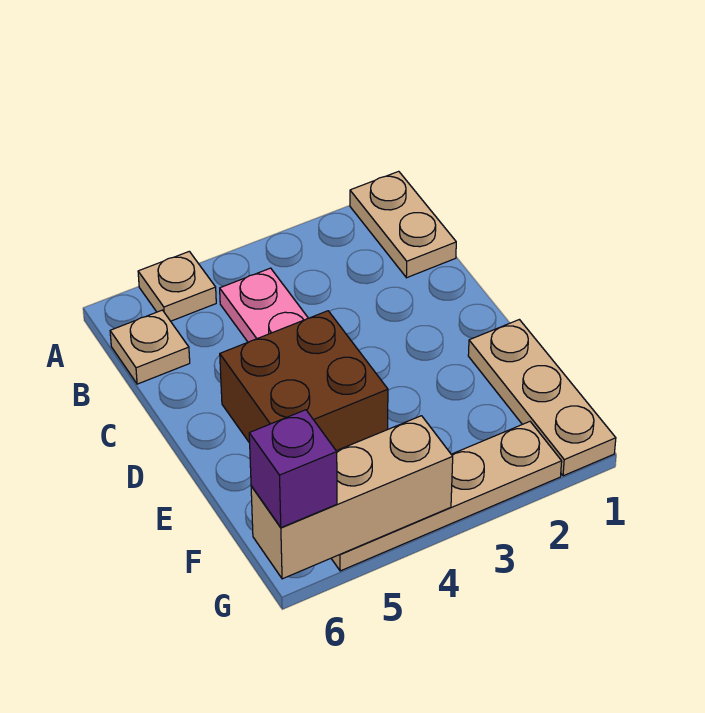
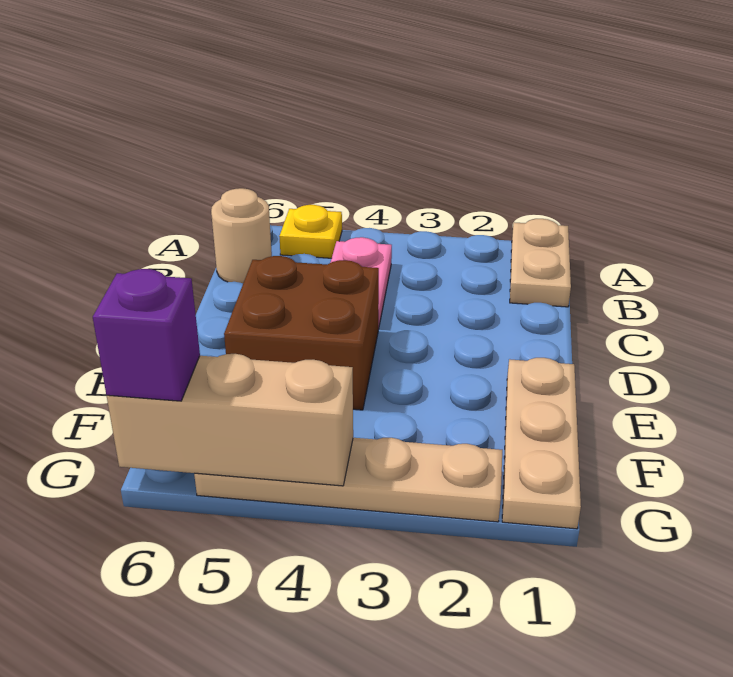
tan plate A5 level 1 -> yellow plate A5 level 1
tan plate B6 level 1 -> tan round brick B6 level 1

